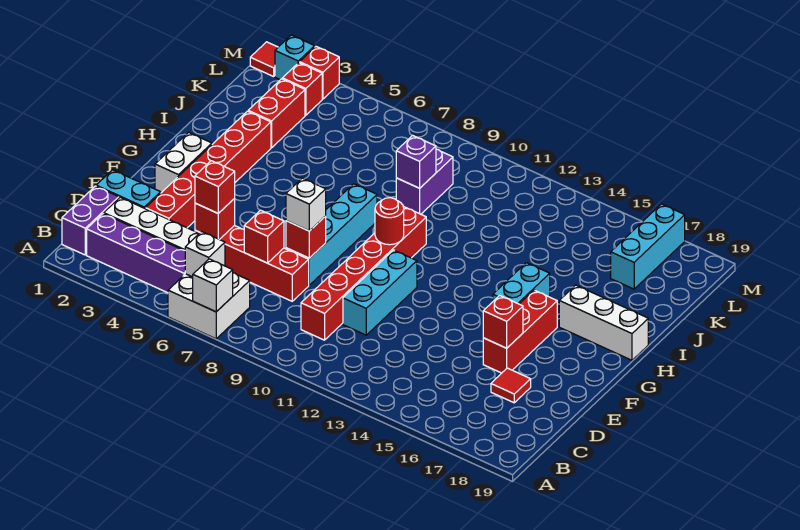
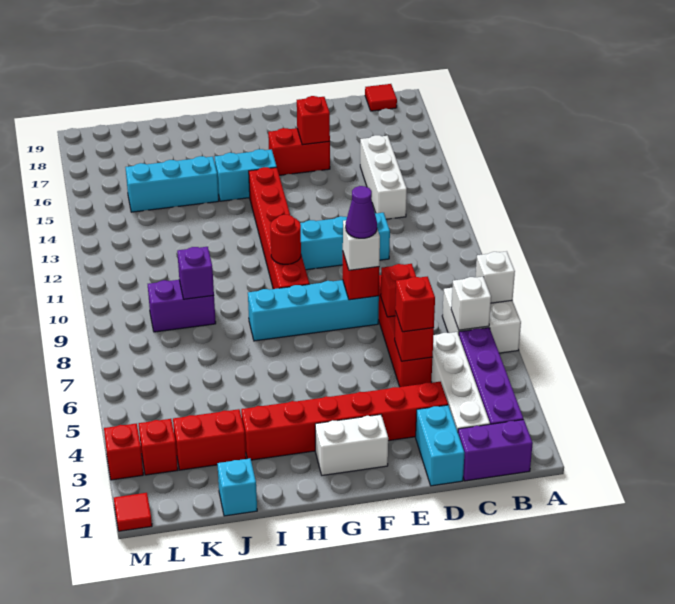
red brick C10:H10 level 1 -> red brick G9:G14 level 1
red tile D17 level 1 -> red tile B19 level 1
none -> purple cone E8 level 4
red brick E16:G16 level 1 -> red brick E16:F16 level 1
white brick H17:H19 level 1 -> white brick C13:C15 level 1
cyan brick K17:M17 level 1 -> cyan brick I15:K15 level 1
cyan brick M2 level 1 -> cyan brick J1 level 1

